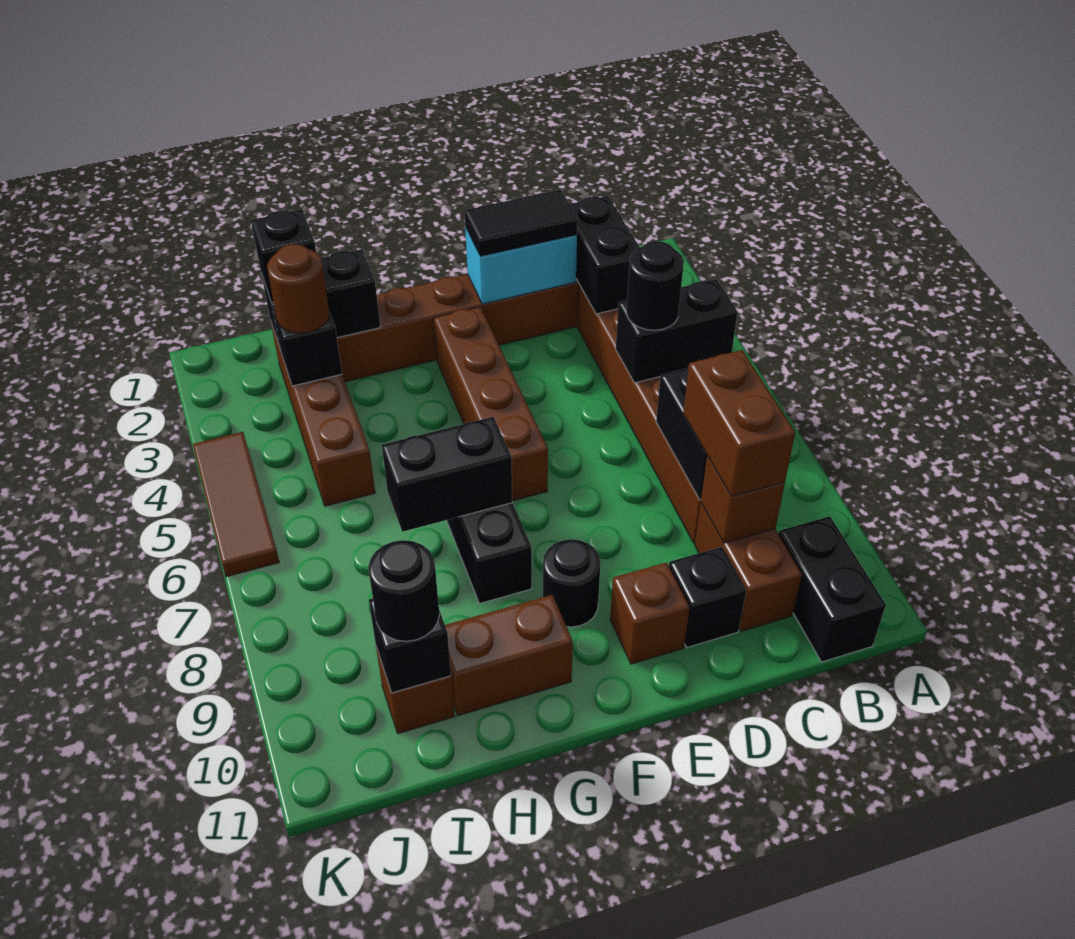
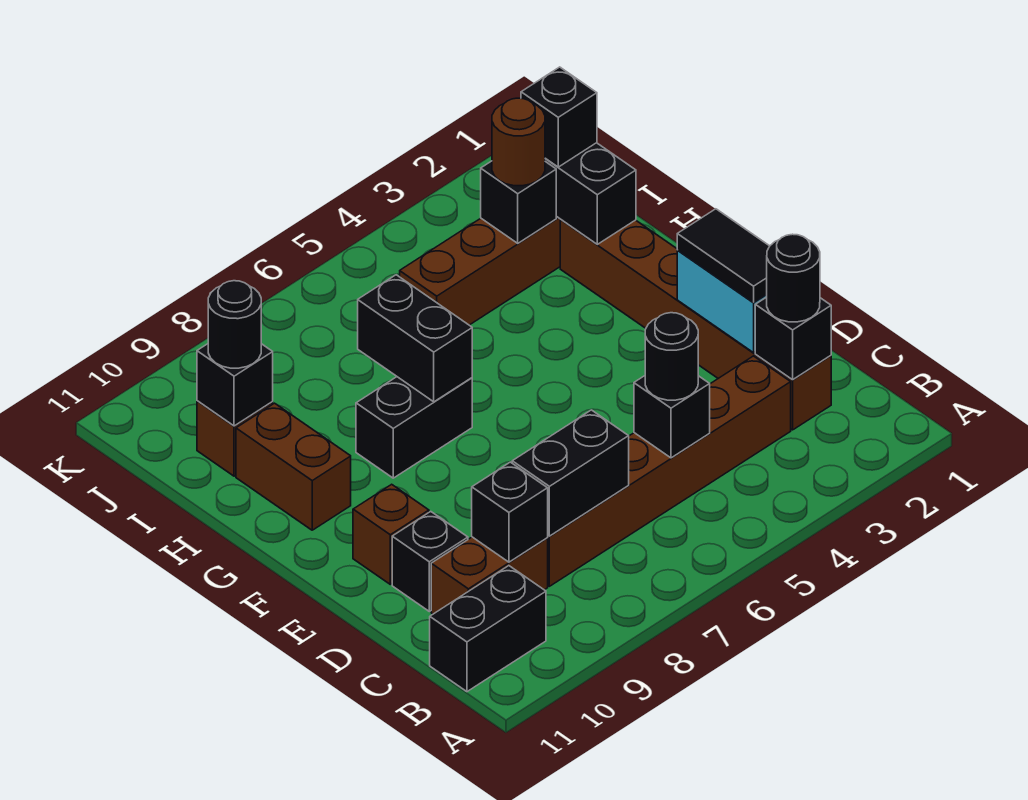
black brick B5:C5 level 2 -> black brick C5 level 2
black brick C2:C3 level 2 -> black brick C2 level 2
brown brick C8:C9 level 3 -> none
brown brick C9 level 2 -> black brick C9 level 2
brown brick F3:F6 level 1 -> none
black round brick F9 level 1 -> black round brick C2 level 3
brown tile K4:K6 level 1 -> none

